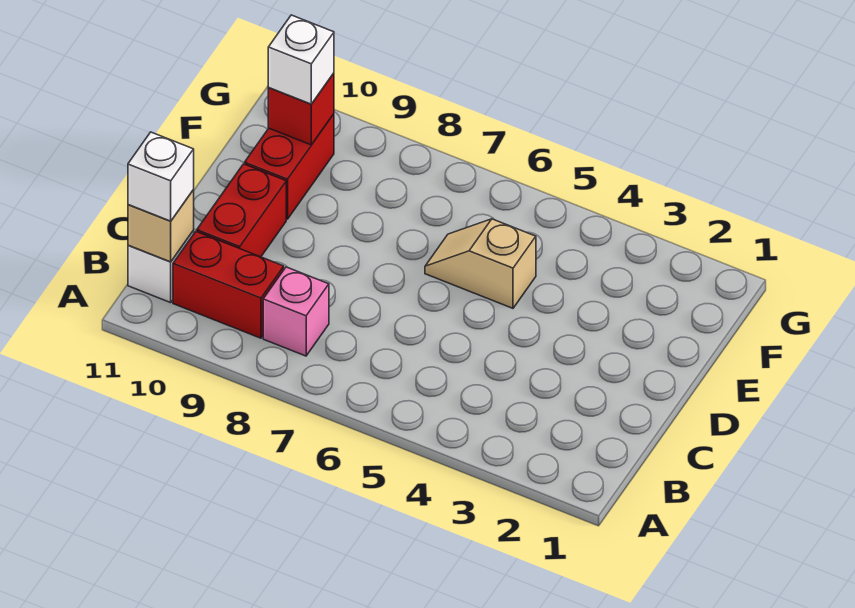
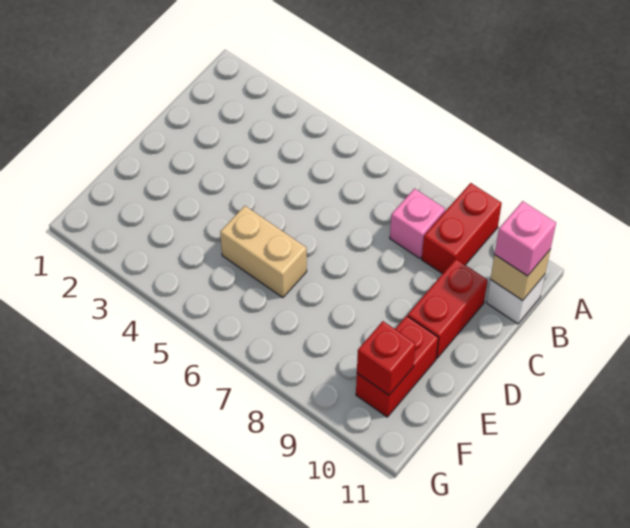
red brick B9:B10 level 1 -> red brick A9:B9 level 1
white brick B11 level 3 -> pink brick B11 level 3
tan slope E5:E6 level 1 top 5 -> tan brick E5:E6 level 1
white brick F10 level 3 -> none

